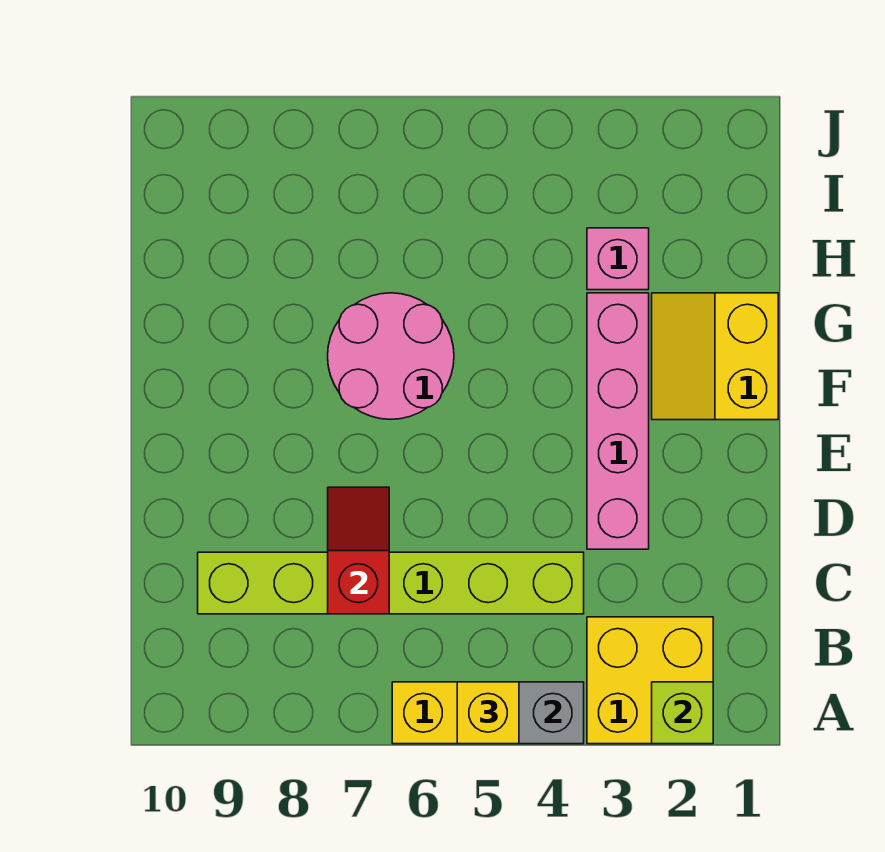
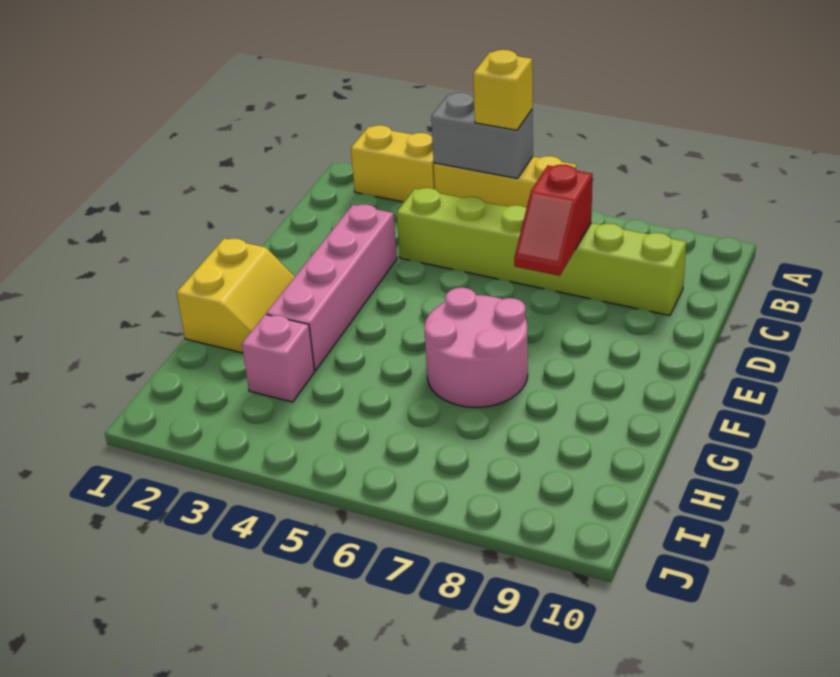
yellow brick A2:B3 level 1 -> yellow brick A2:A3 level 1
lime brick A2 level 2 -> none

